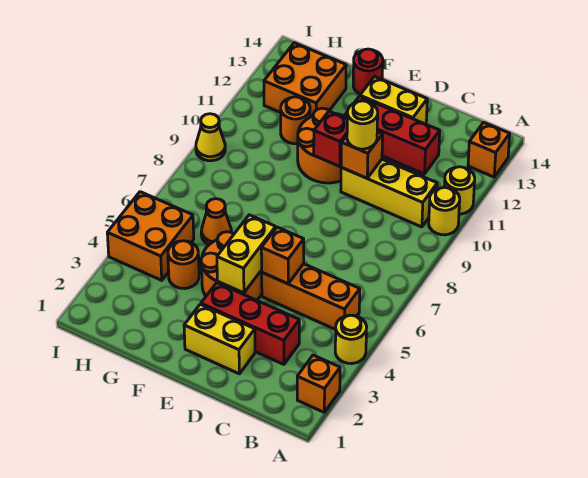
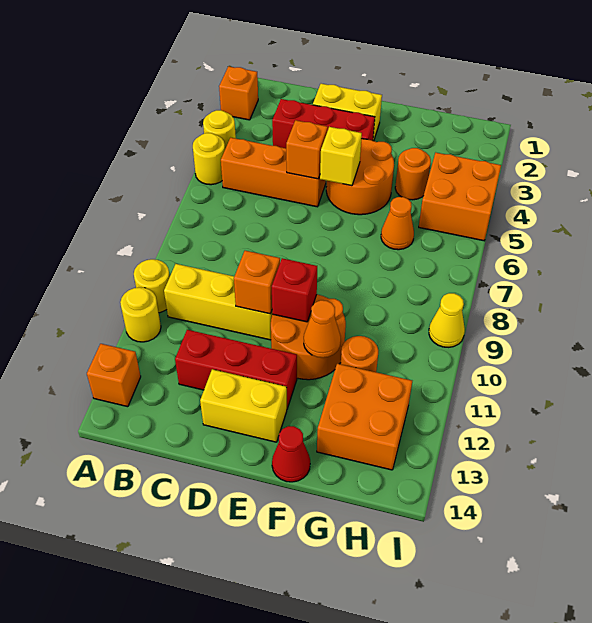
yellow round brick D10 level 3 -> yellow round brick A5 level 1
yellow brick E4:E5 level 2 -> yellow brick E5 level 2
none -> orange cone F11 level 2
red round brick F14 level 1 -> red cone F14 level 1

